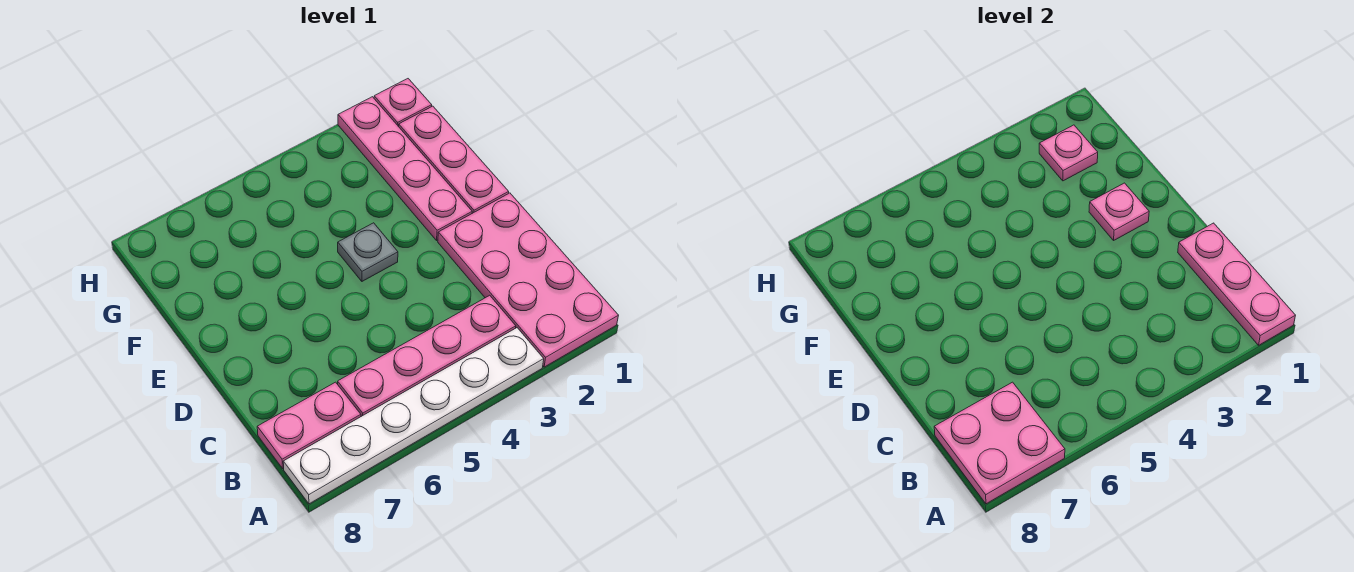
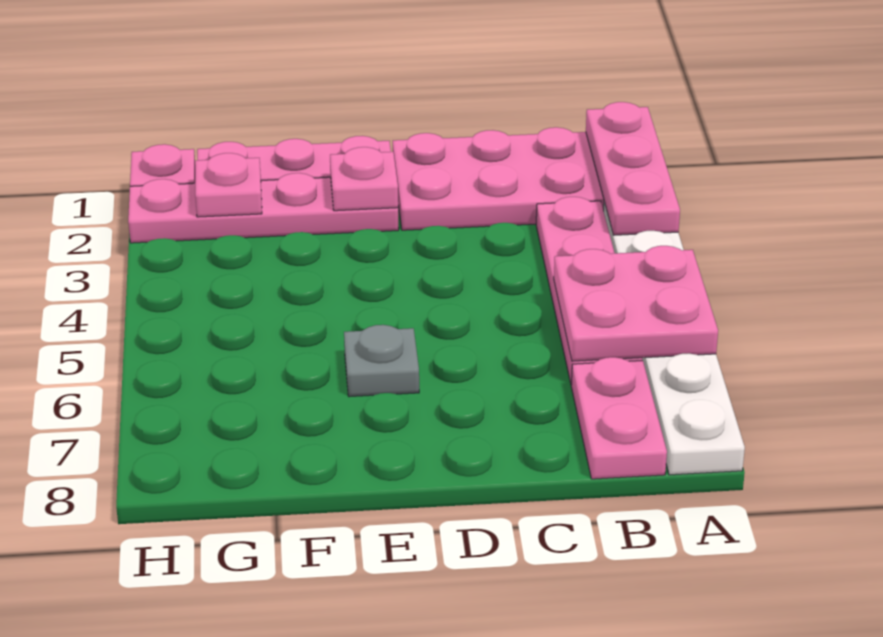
pink plate A1:C1 level 2 -> pink plate A1:A3 level 2
pink plate A7:B8 level 2 -> pink plate A5:B6 level 2
grey plate E4 level 1 -> grey plate E6 level 1

